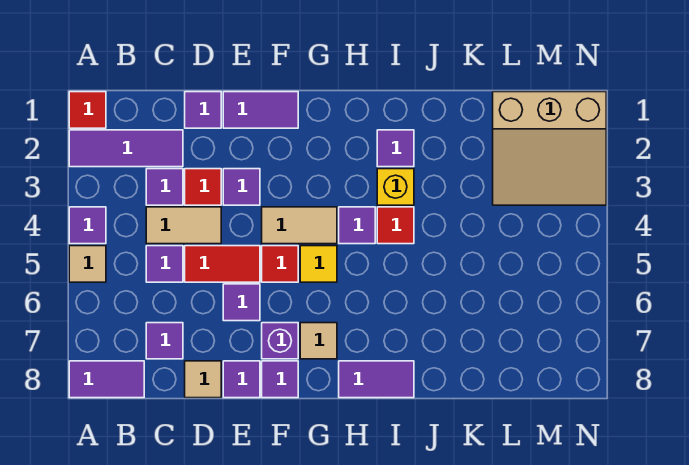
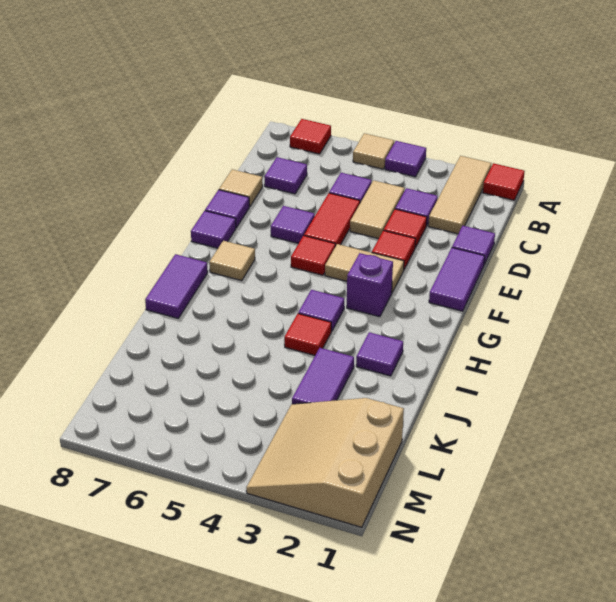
purple tile A2:C2 level 1 -> tan tile A2:C2 level 1
none -> red tile A7 level 1
purple tile A8:B8 level 1 -> purple tile J3:K3 level 1
purple tile E3 level 1 -> red tile E3 level 1
tan tile F4:G4 level 1 -> tan tile F3:F4 level 1
purple brick F7 level 1 -> purple brick G3 level 1
yellow tile G5 level 1 -> none
yellow brick I3 level 1 -> none

